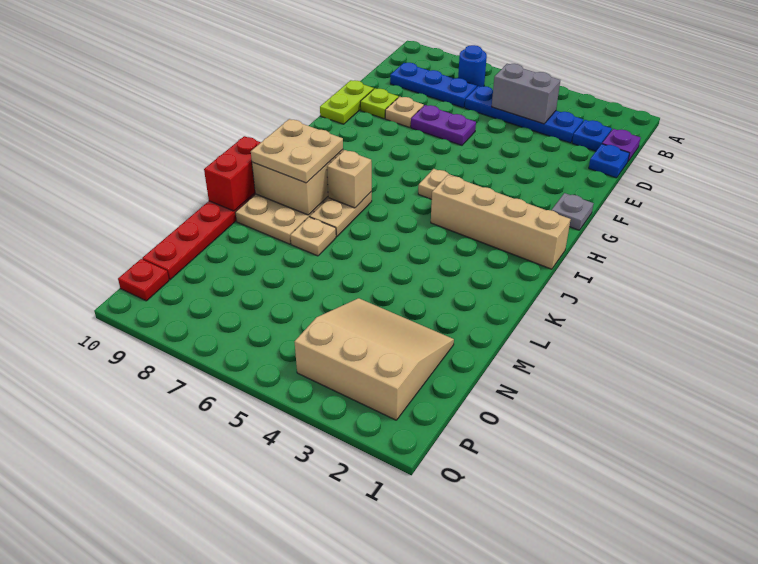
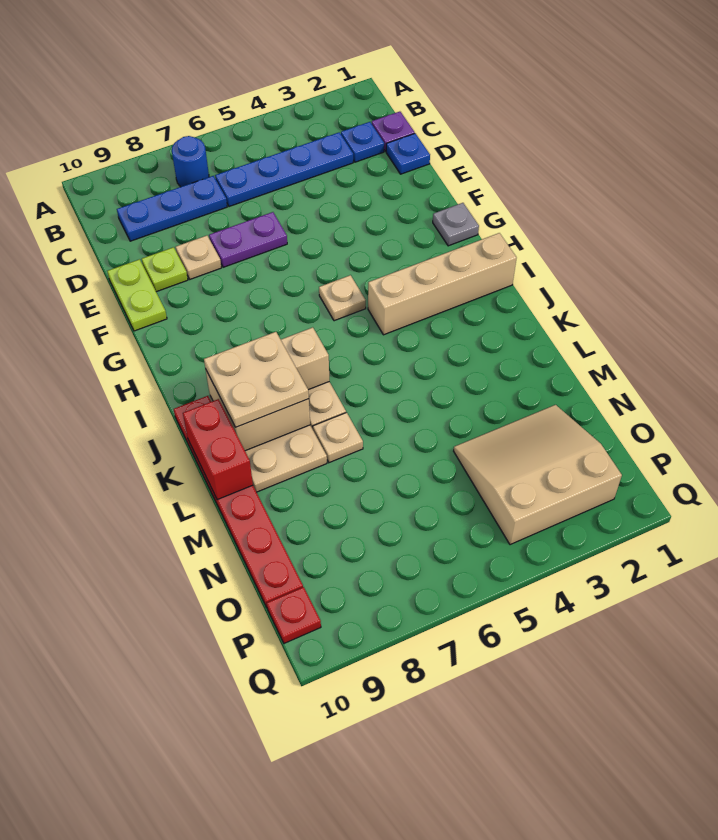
grey brick C4:C5 level 2 -> none

